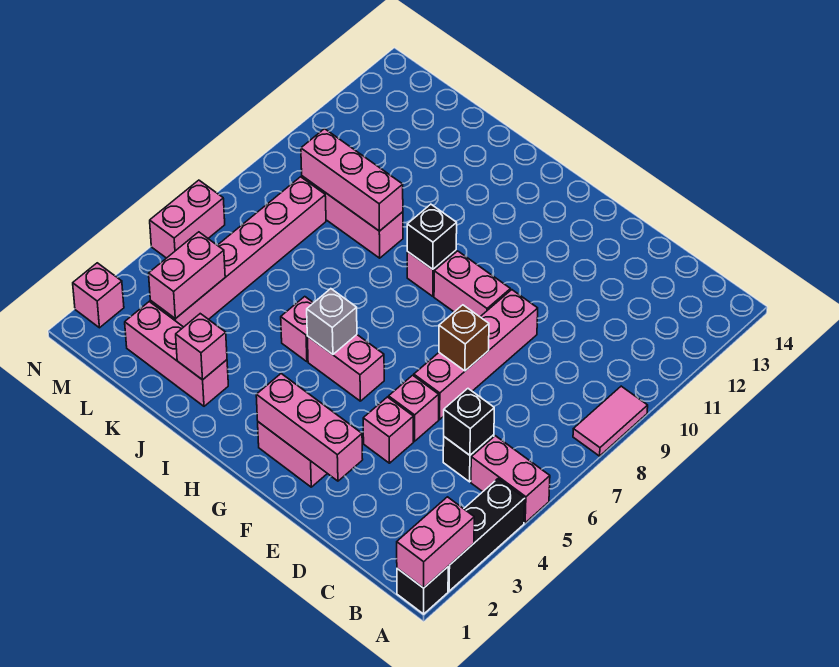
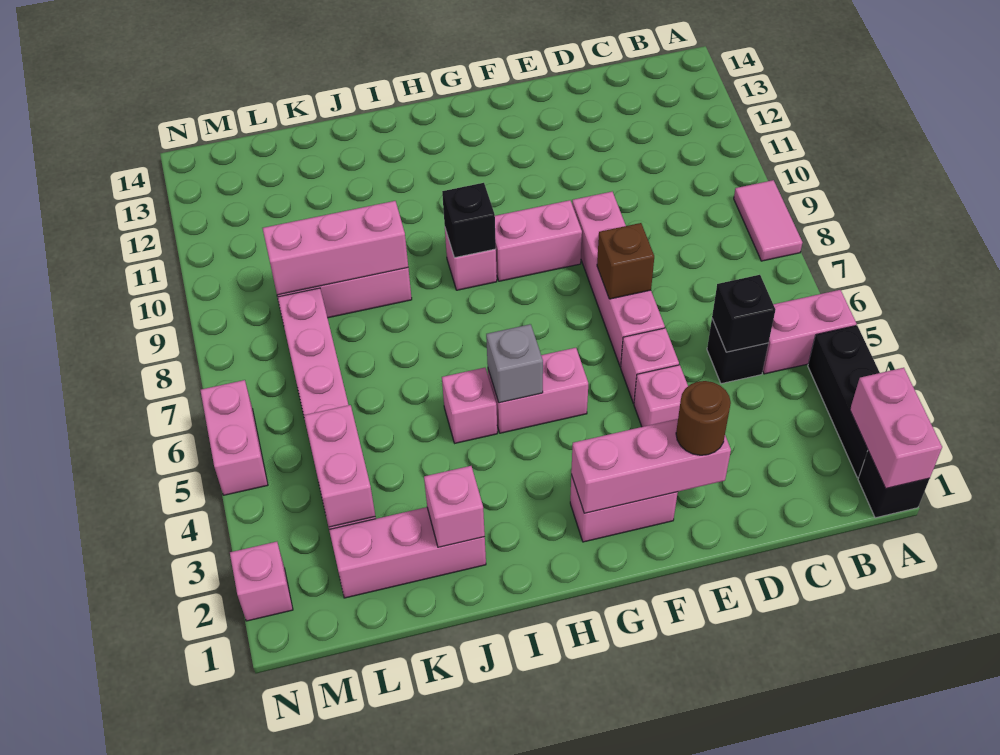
none -> brown round brick E2 level 3

